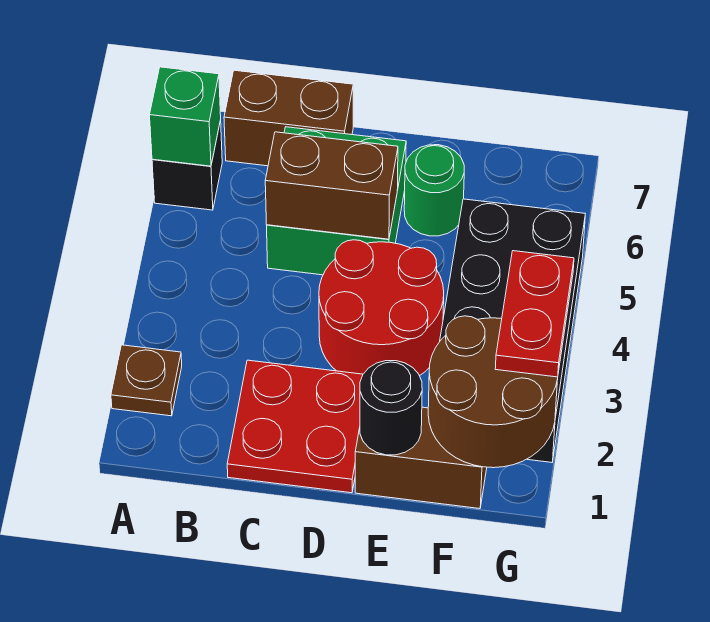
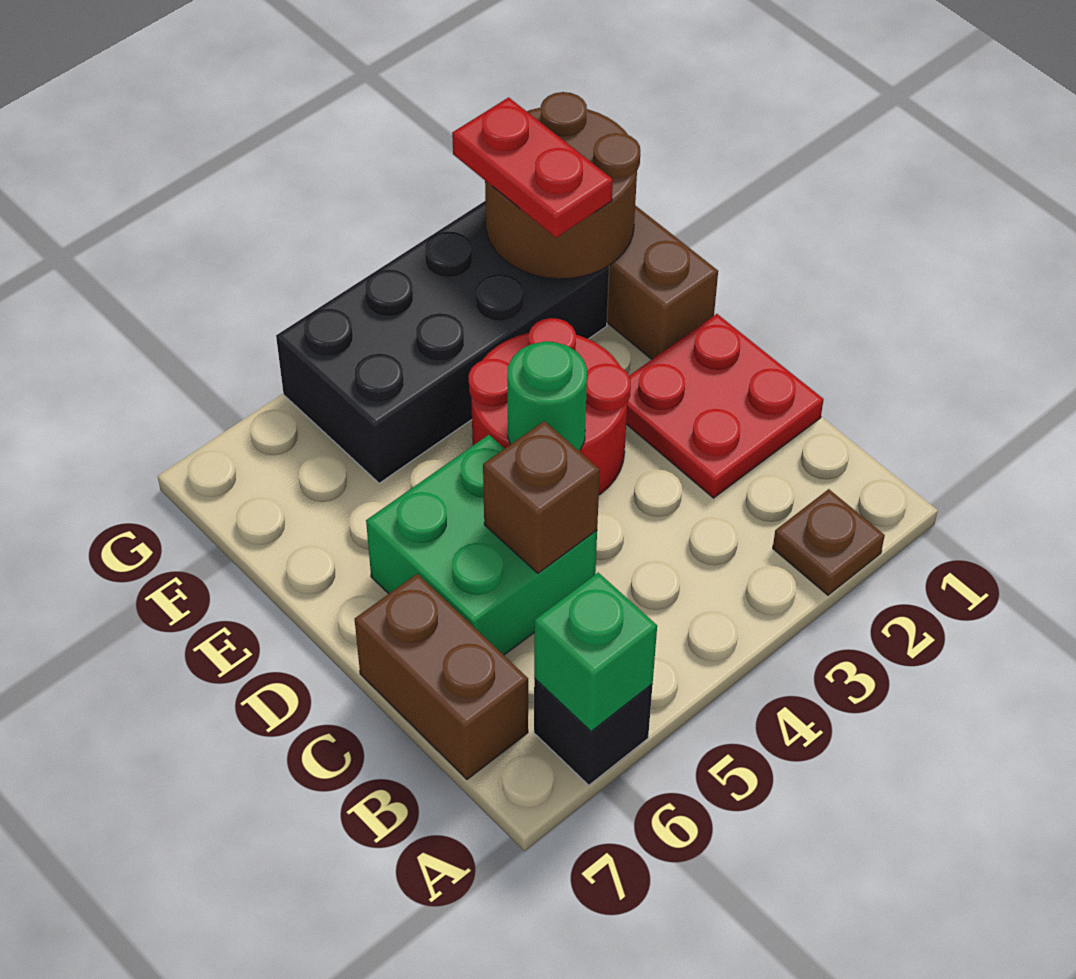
brown brick C5:D5 level 2 -> brown brick C5 level 2
black round brick E1 level 2 -> none
green round brick E6 level 1 -> green round brick D4 level 2
red plate G2:G3 level 3 -> red plate F2:G2 level 3

